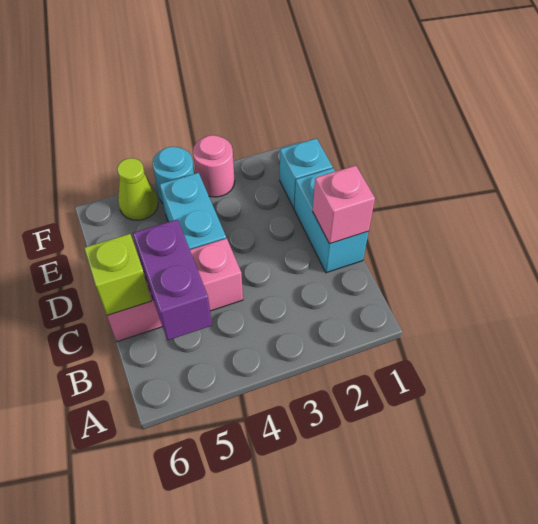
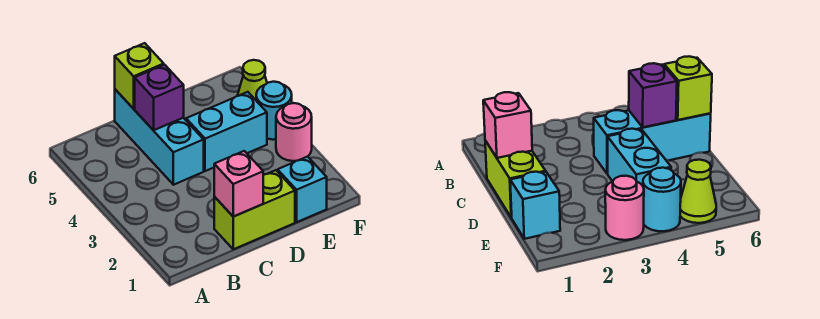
purple brick B5:C5 level 2 -> purple brick C5 level 2
cyan brick C1:D1 level 1 -> lime brick C1:D1 level 1
pink brick C4:C6 level 1 -> cyan brick C4:C6 level 1

